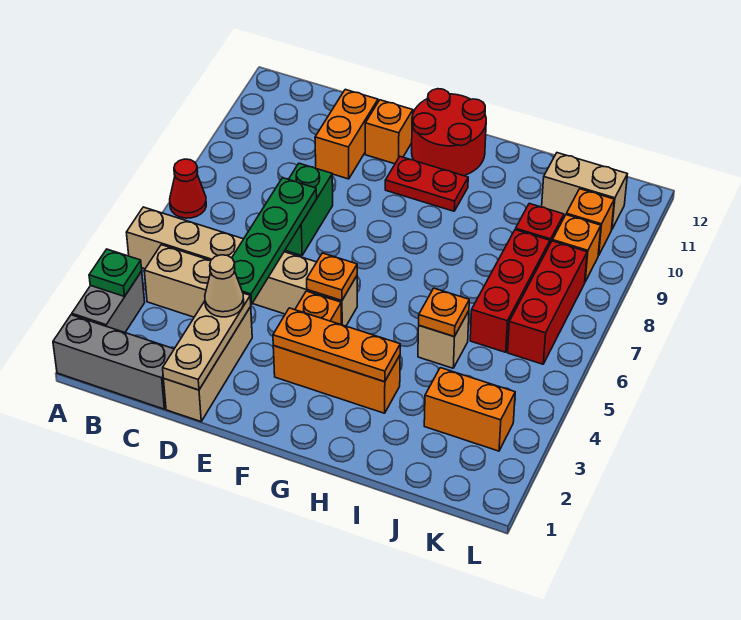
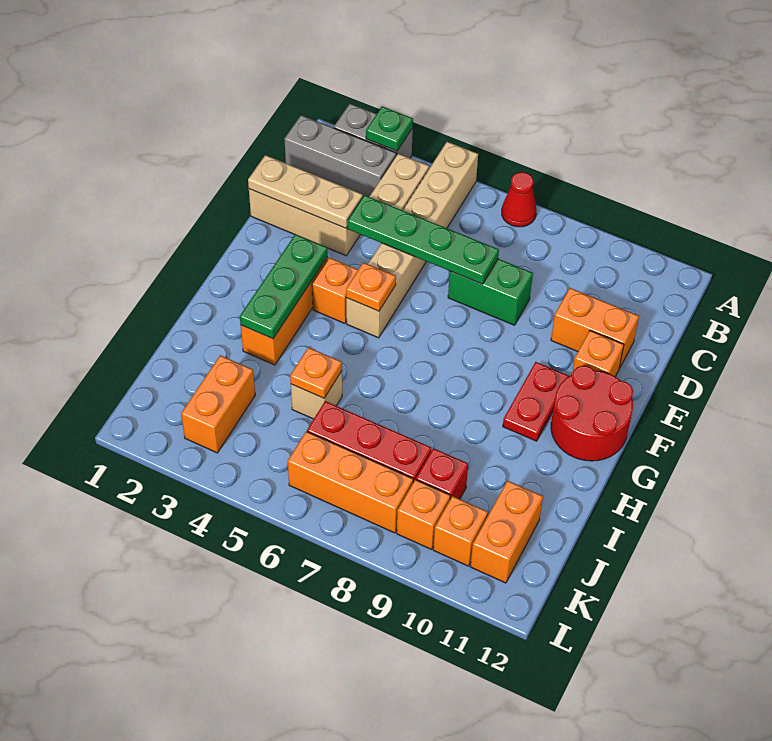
grey brick A1:C1 level 1 -> grey brick B1:B3 level 1
tan cone D3 level 3 -> none
orange plate F3:H3 level 2 -> green plate F3:H3 level 2
tan brick J11:K11 level 1 -> orange brick J11:K11 level 1
red brick K6:K8 level 1 -> orange brick K6:K8 level 1

